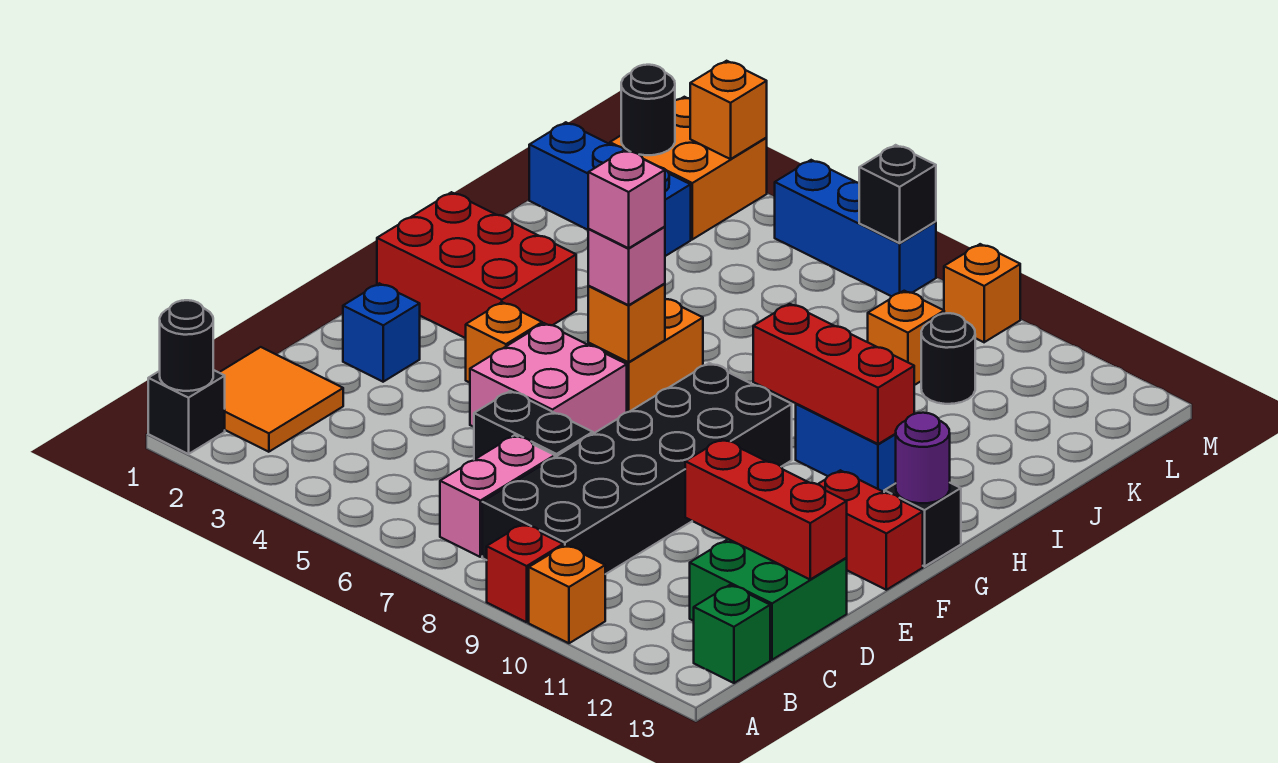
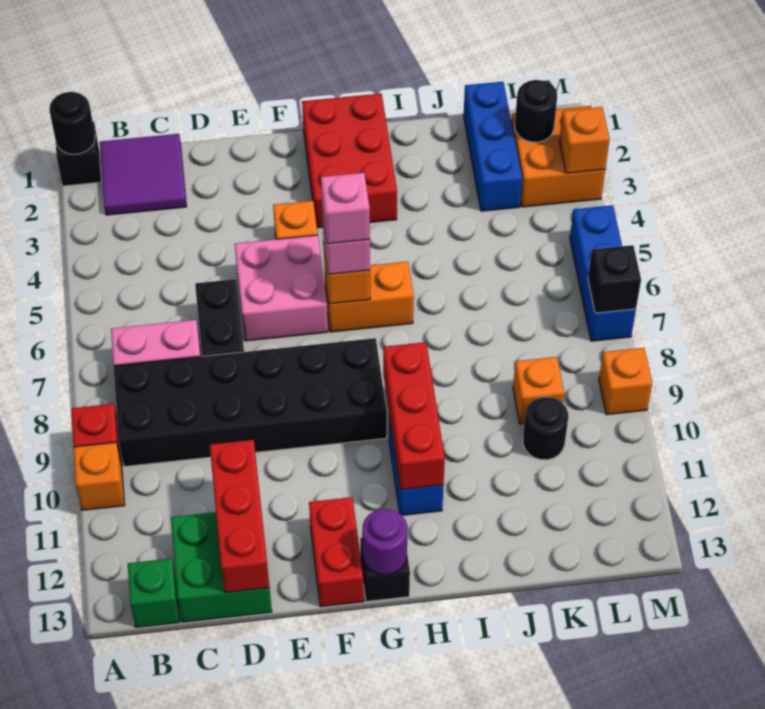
orange tile B1:C2 level 1 -> purple tile B1:C2 level 1
blue brick E2 level 1 -> none

